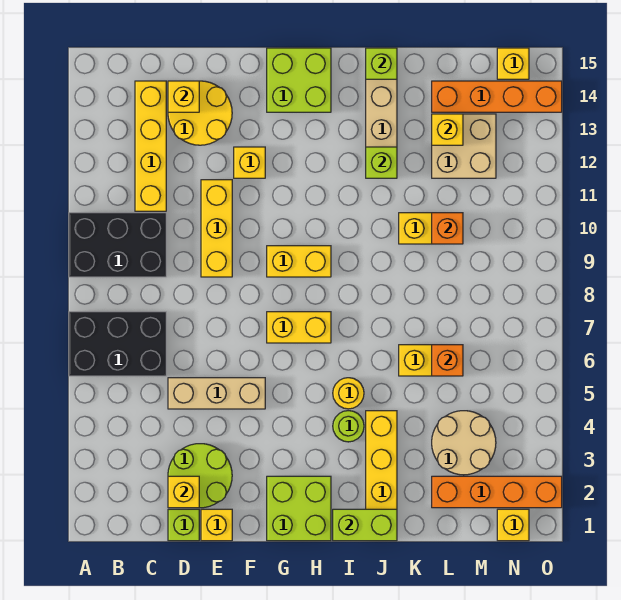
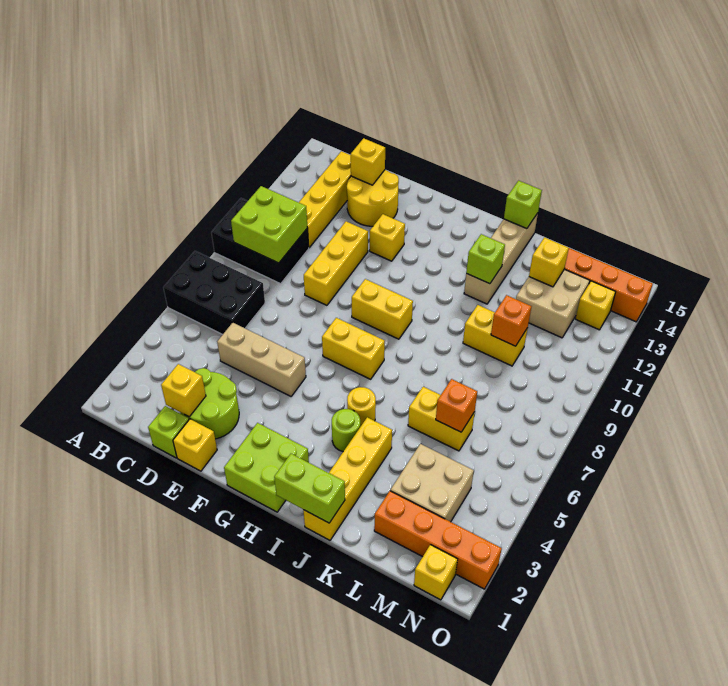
lime brick G14:H15 level 1 -> lime brick B9:C10 level 2
tan round brick L3:M4 level 1 -> tan brick L3:M4 level 1
yellow brick N15 level 1 -> yellow brick N13 level 1

